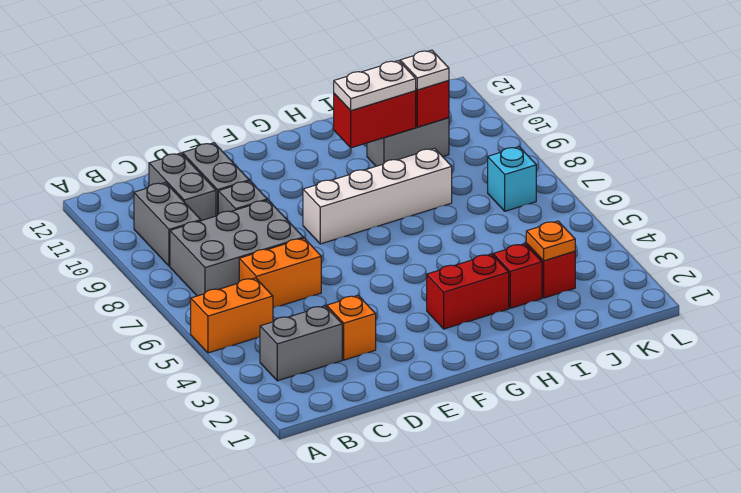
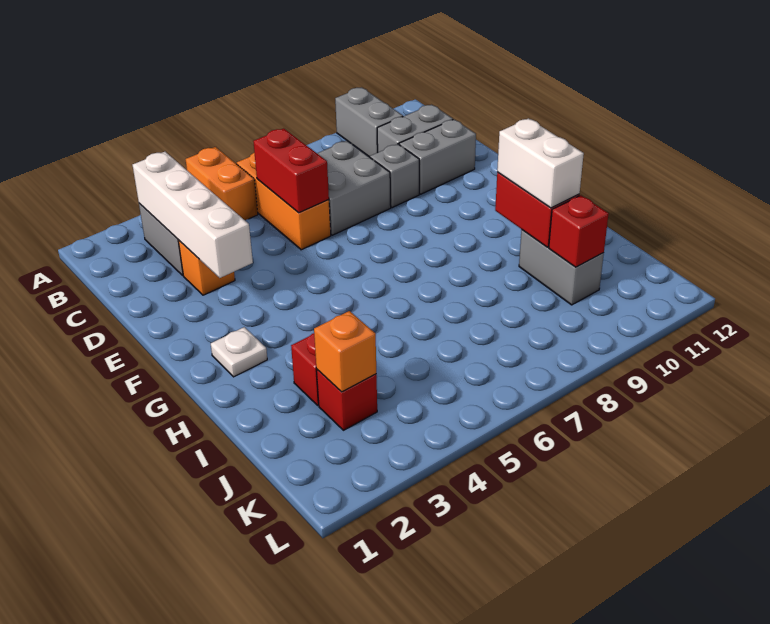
grey brick B7:D8 level 1 -> grey brick C7:D8 level 1
grey brick B9:B10 level 1 -> grey brick A10:B10 level 1
orange brick C6:D6 level 1 -> orange brick B6:D6 level 1
white brick F8:I8 level 1 -> white brick B3:E3 level 2
red brick G3:H3 level 1 -> red brick C6:D6 level 2
white plate H10:I10 level 3 -> white brick H10:I10 level 3
orange plate J3 level 2 -> orange brick J3 level 2
white plate J10 level 3 -> white plate G2 level 1
cyan brick K7 level 1 -> none

